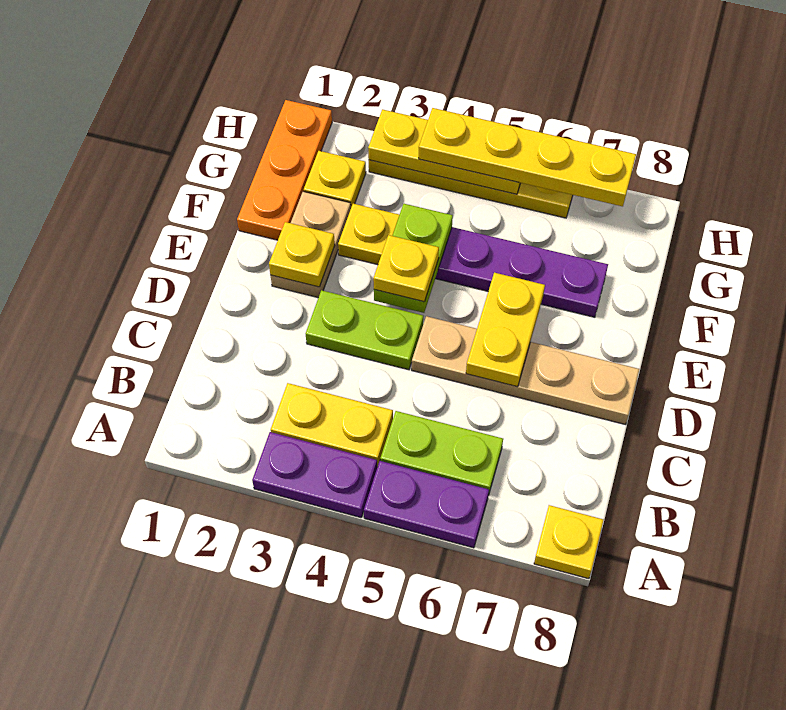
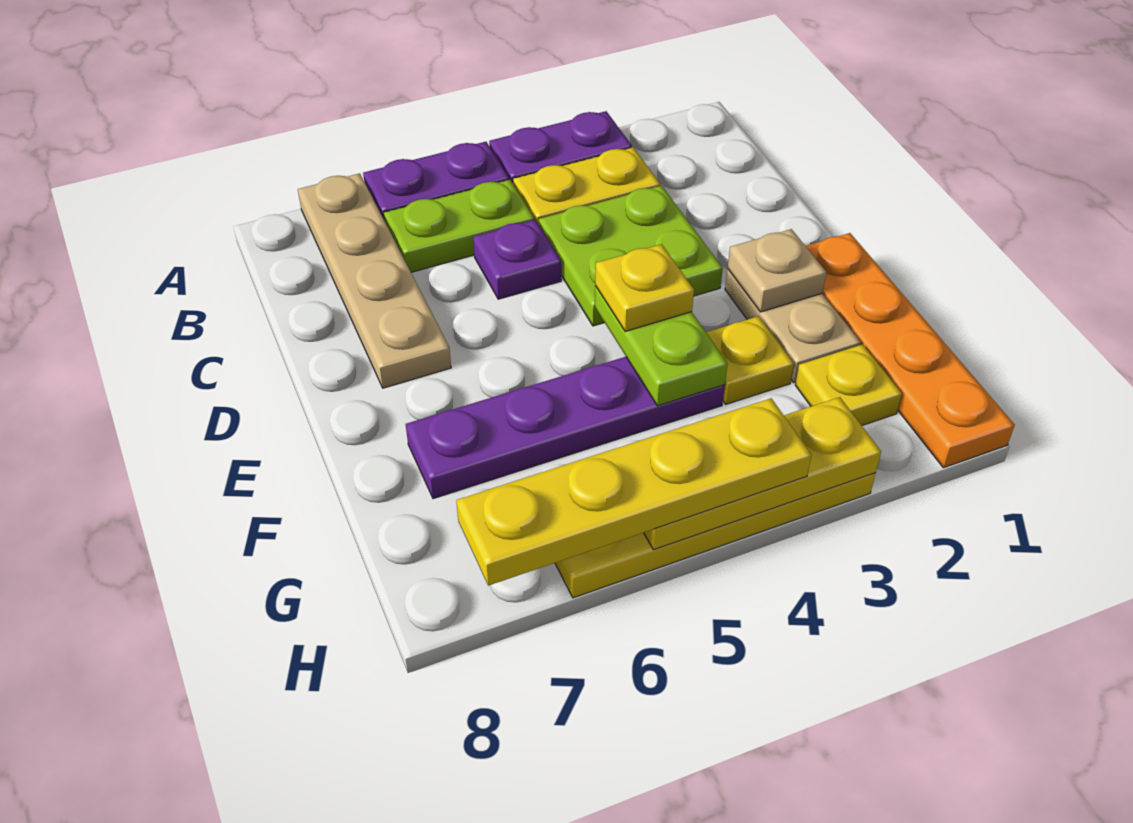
yellow plate A8 level 1 -> none
none -> purple plate C5 level 1
lime plate D3:D4 level 1 -> lime plate C3:D4 level 1
tan plate D5:D8 level 1 -> tan plate A7:D7 level 1
yellow plate D6:E6 level 2 -> none
yellow plate E2 level 2 -> tan plate E2 level 2
orange plate F1:H1 level 1 -> orange plate E1:H1 level 1

